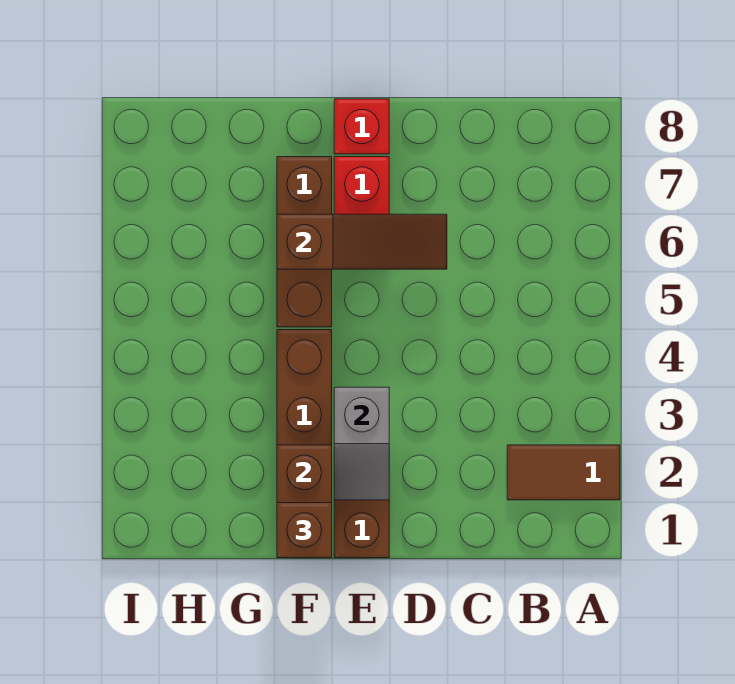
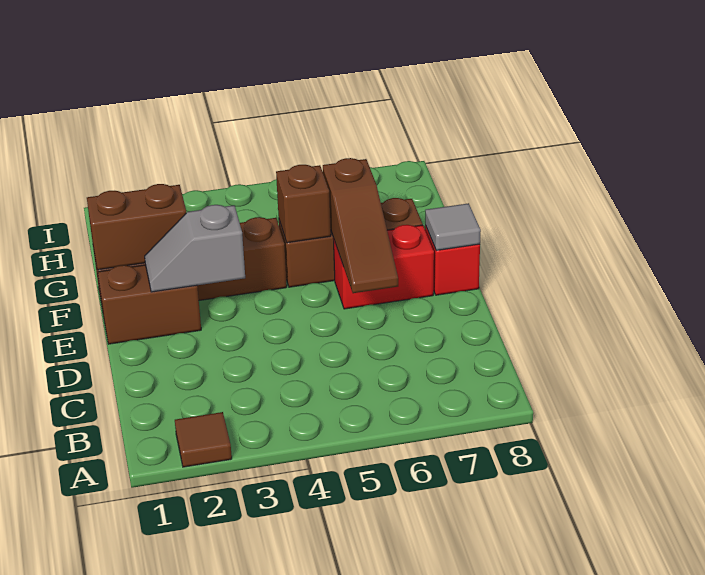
brown tile A2:B2 level 1 -> brown tile A2 level 1
none -> grey tile E8 level 2
brown brick F1 level 3 -> brown brick F5 level 2

